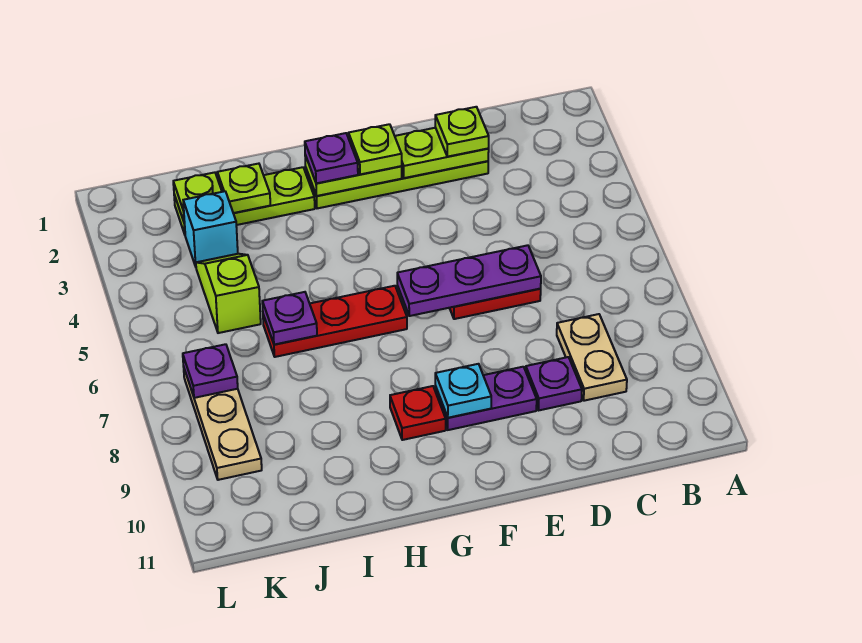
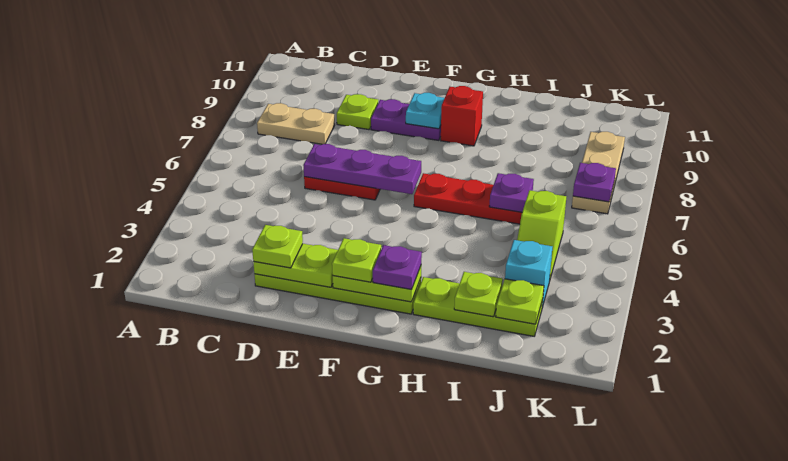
tan plate C8:C9 level 1 -> tan plate B8:C8 level 1
purple plate D9 level 1 -> lime plate D9 level 1
red plate G9 level 1 -> red brick G9 level 1

